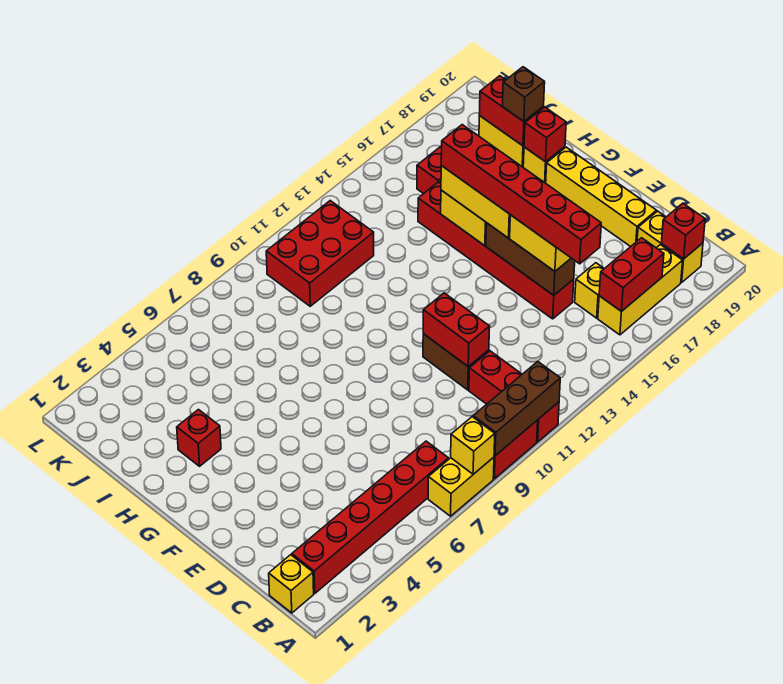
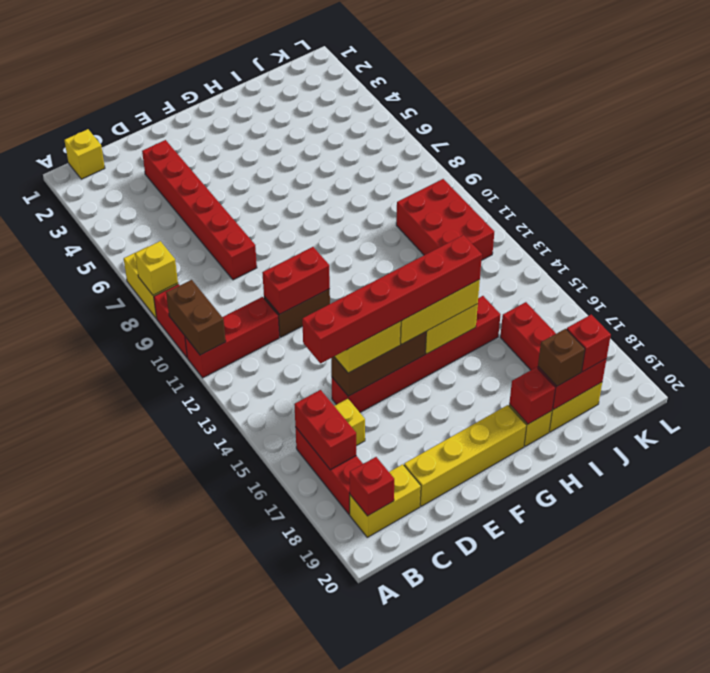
brown brick A9:A11 level 2 -> brown brick A10:A11 level 2
red brick B2:B7 level 1 -> red brick D3:D8 level 1
yellow brick B16:B18 level 1 -> red brick B16:B18 level 1
red brick H3 level 1 -> red brick J19 level 3

